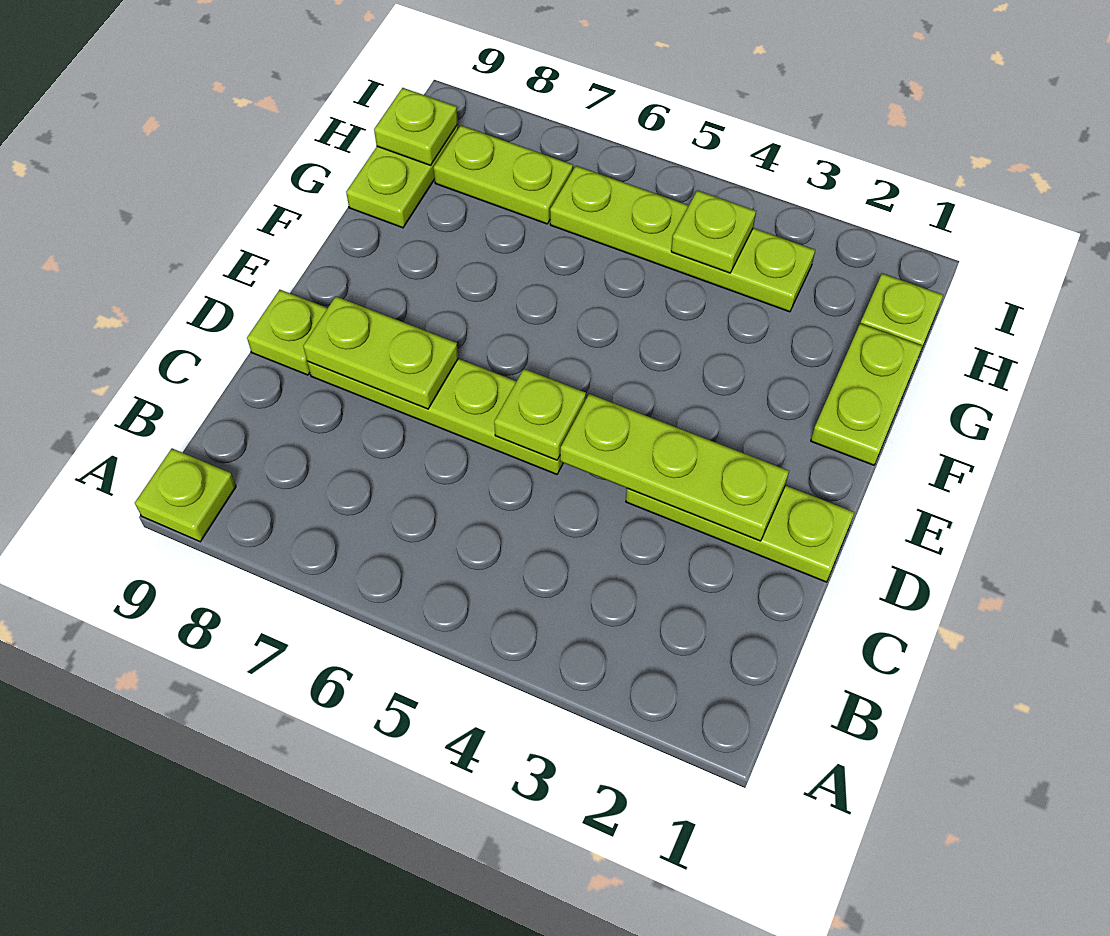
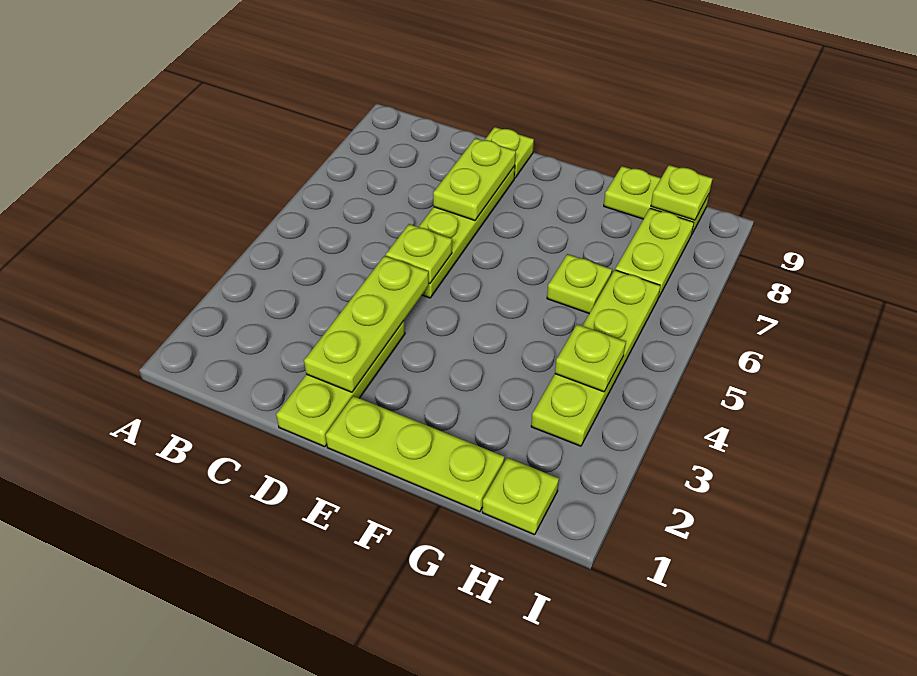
lime plate A9 level 1 -> lime plate G6 level 1
lime plate F1:G1 level 1 -> lime plate E1:G1 level 1

